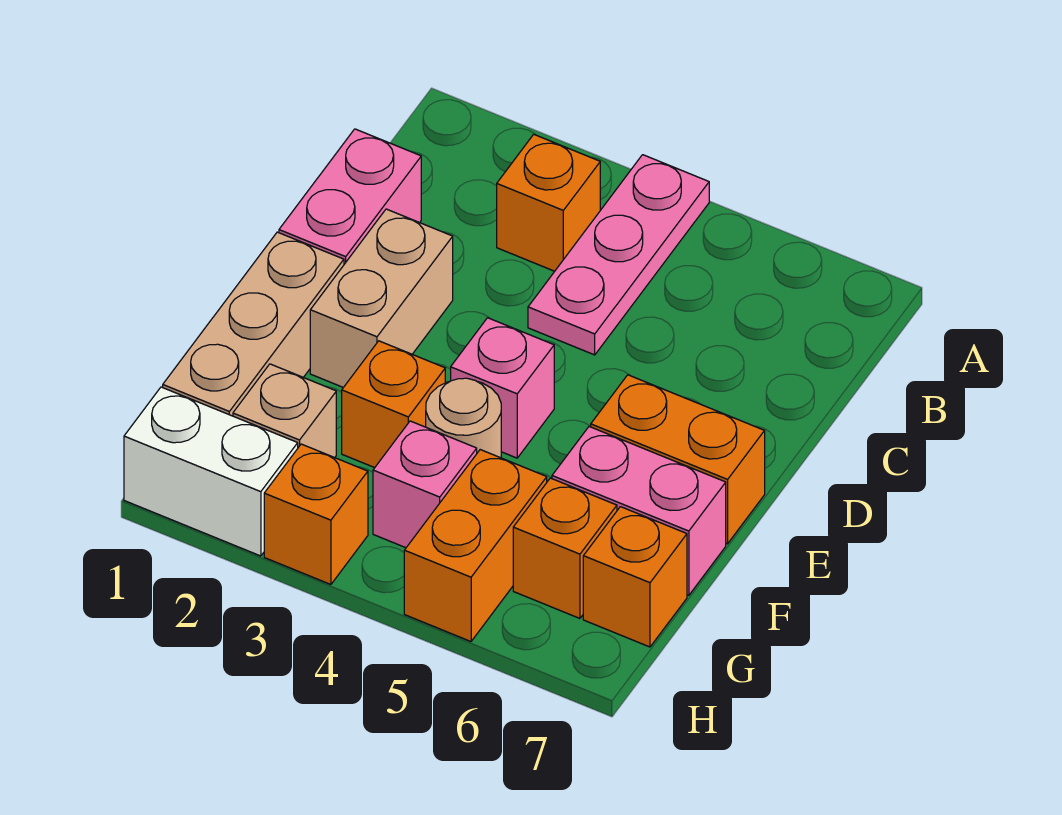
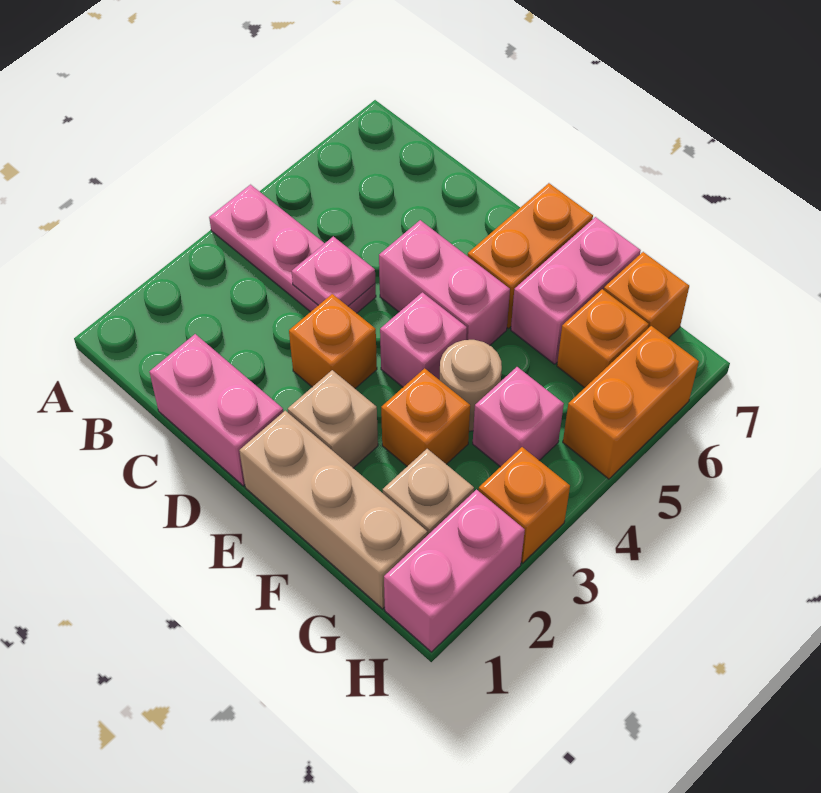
orange brick B3 level 1 -> orange brick D3 level 1
none -> pink plate C4 level 2
tan brick D2:E2 level 1 -> tan brick E2 level 1
none -> pink brick D5:E5 level 1
orange brick G5:H5 level 1 -> orange brick H5:H6 level 1
white brick H1:H2 level 1 -> pink brick H1:H2 level 1

